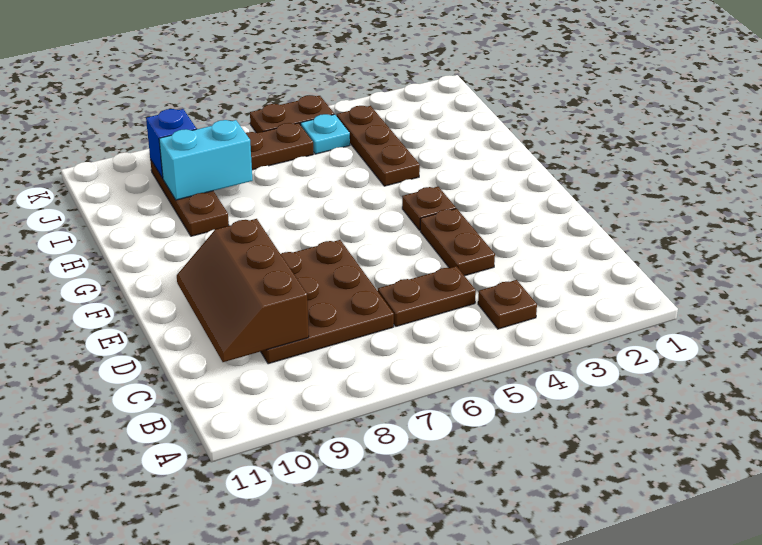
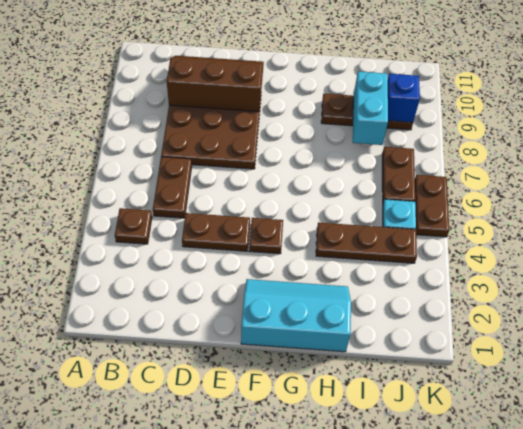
none -> cyan slope F1:H2 level 1 top 1

